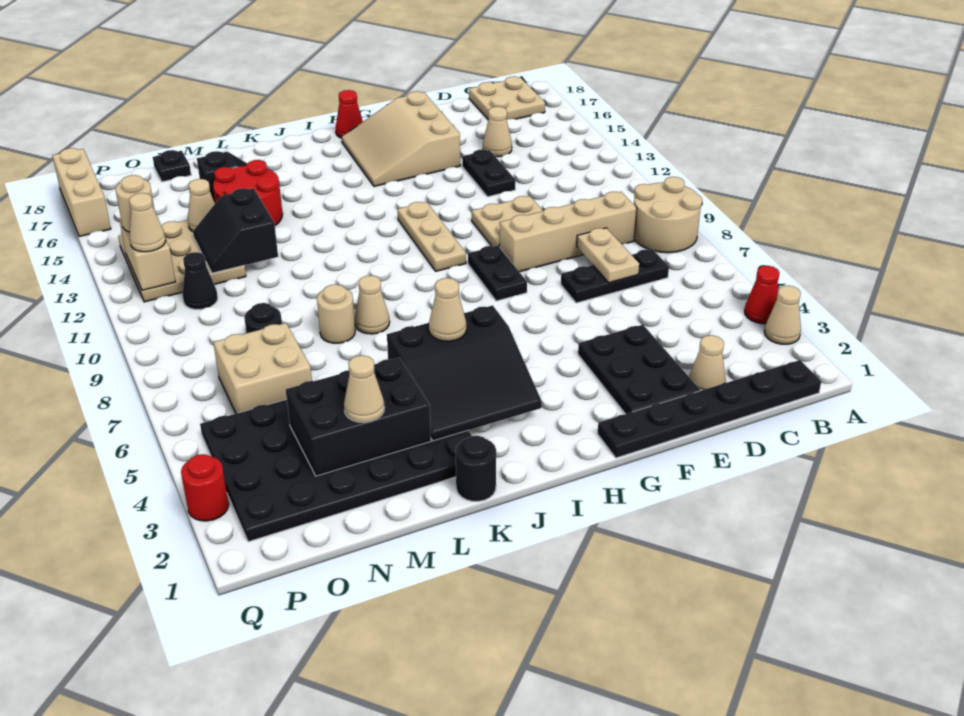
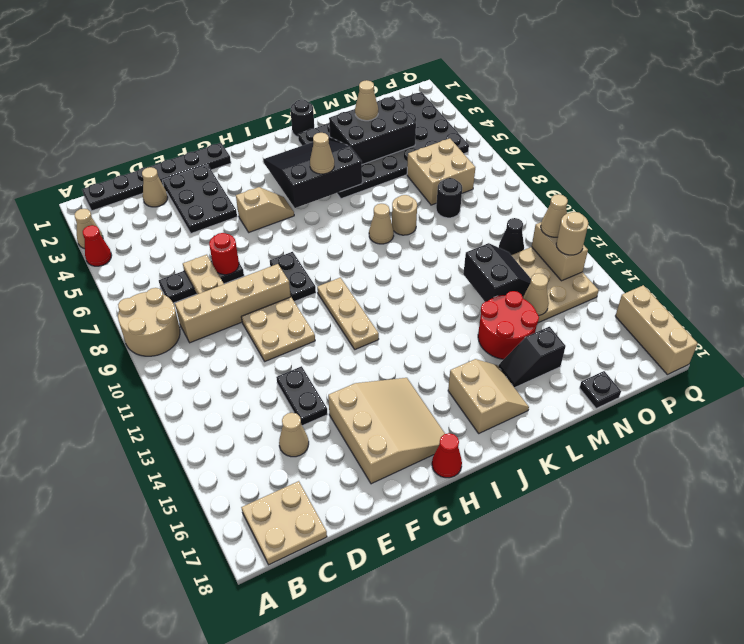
none -> tan slope G5:H5 level 1 top G
none -> tan slope J16:K17 level 1 top J
red round brick Q3 level 1 -> red round brick E7 level 2

